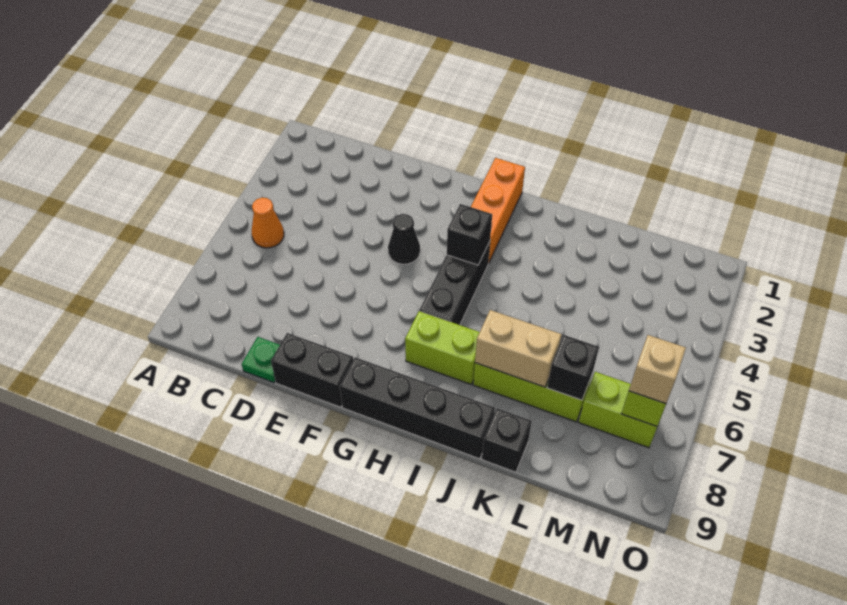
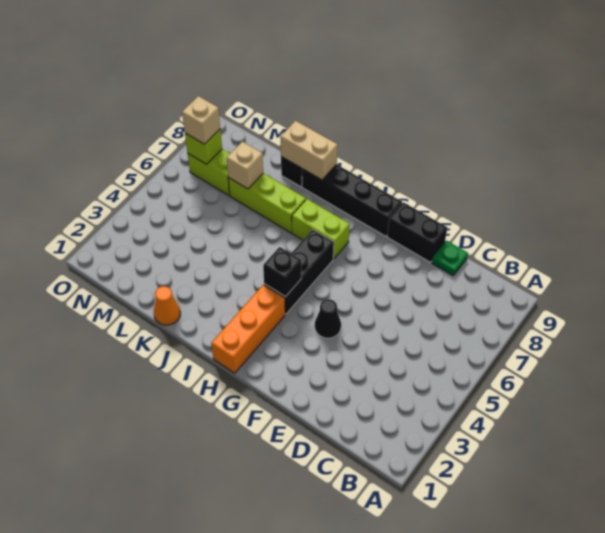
orange cone B5 level 1 -> orange cone K1 level 1
tan brick J7:K7 level 2 -> tan brick J9:K9 level 2
black brick L7 level 2 -> tan brick L7 level 2

